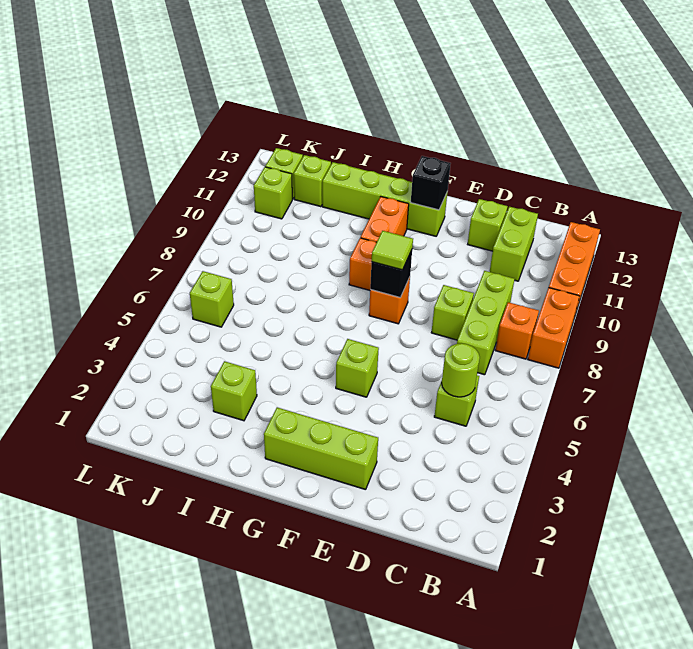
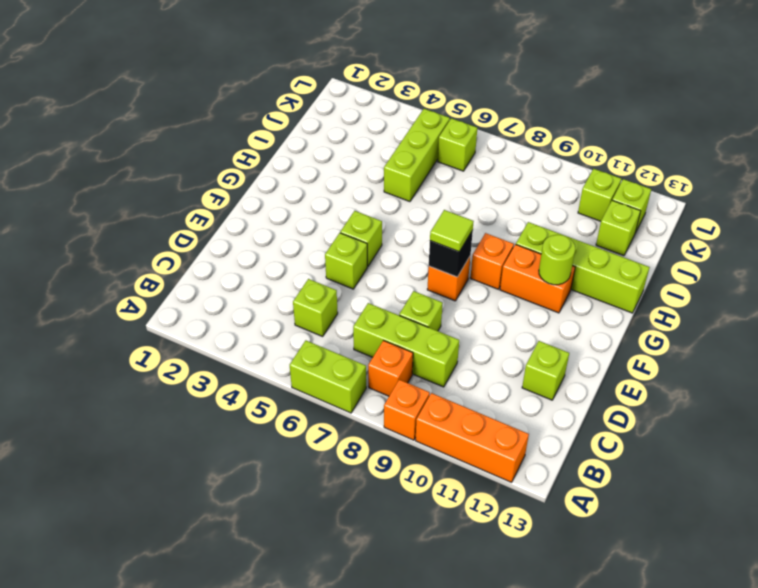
orange brick A8:A9 level 1 -> orange brick A9 level 1
lime round brick C5 level 2 -> lime round brick G11 level 2
lime brick C11:C12 level 1 -> lime brick A6:A7 level 1
lime brick E2:G2 level 1 -> lime brick I5:K5 level 1
lime brick F12:I12 level 1 -> lime brick H10:H13 level 1
black brick F12 level 2 -> none
lime brick I3 level 1 -> lime brick E5 level 1

